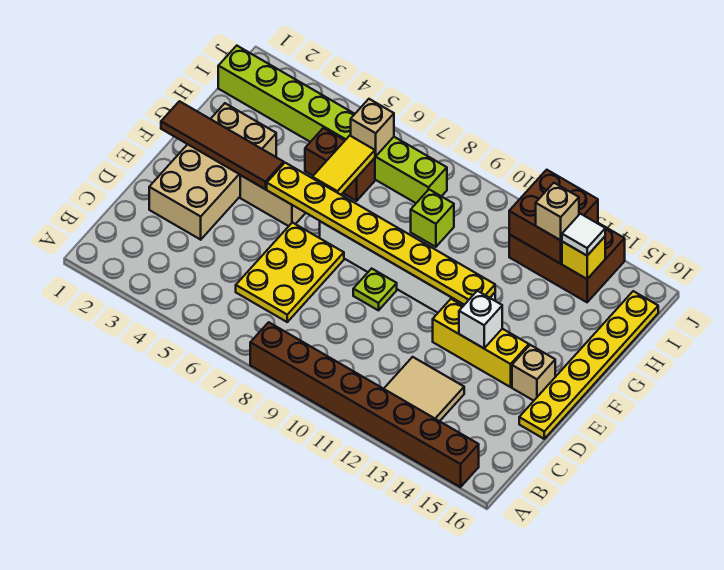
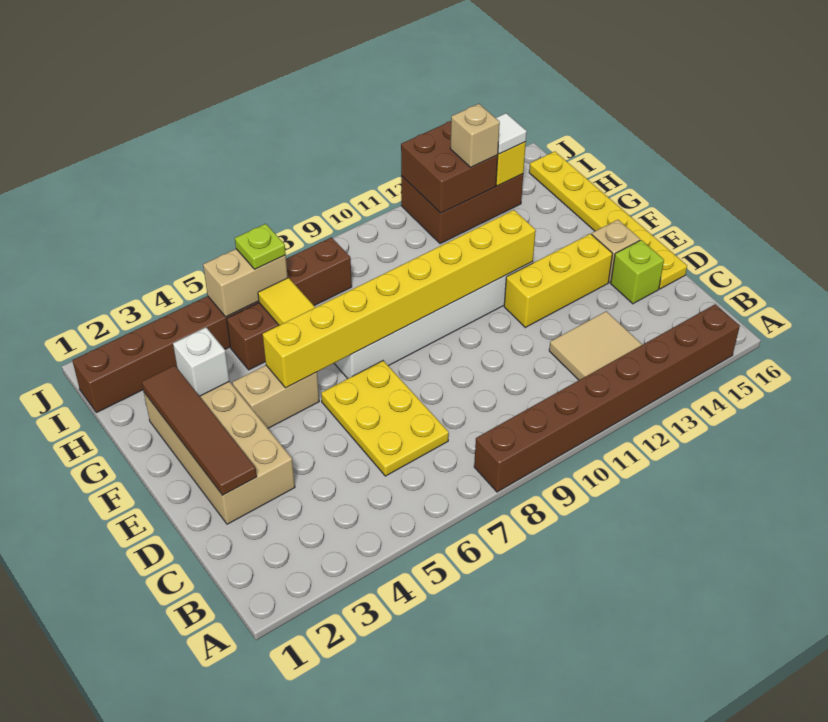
lime plate E9 level 1 -> lime plate I6 level 3
white brick E13 level 2 -> white brick G3 level 2
brown tile F1:F4 level 2 -> brown tile D2:G2 level 2
yellow plate F5:F12 level 2 -> yellow brick F5:F12 level 2
lime brick H9 level 1 -> lime brick D15 level 1
lime brick I1:I8 level 1 -> brown brick I1:I8 level 1
tan brick I6 level 2 -> tan brick I5:I6 level 2

